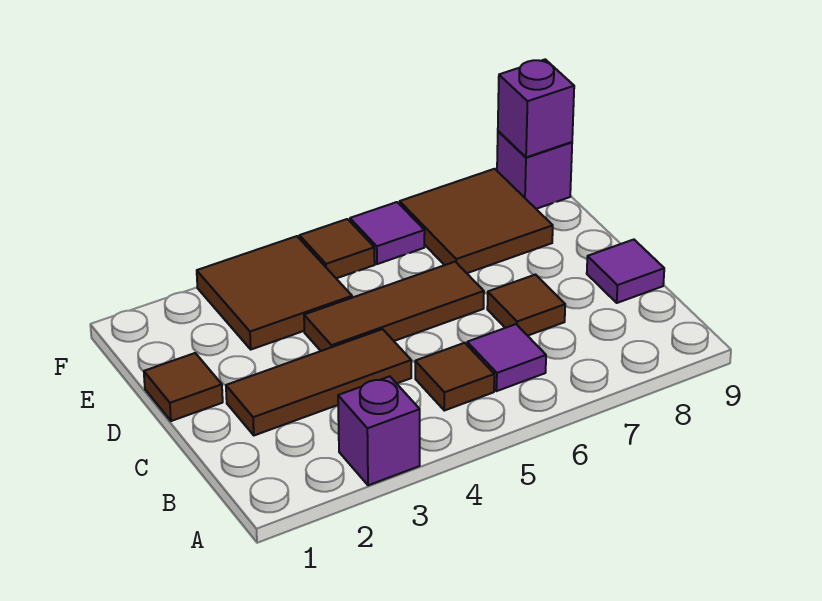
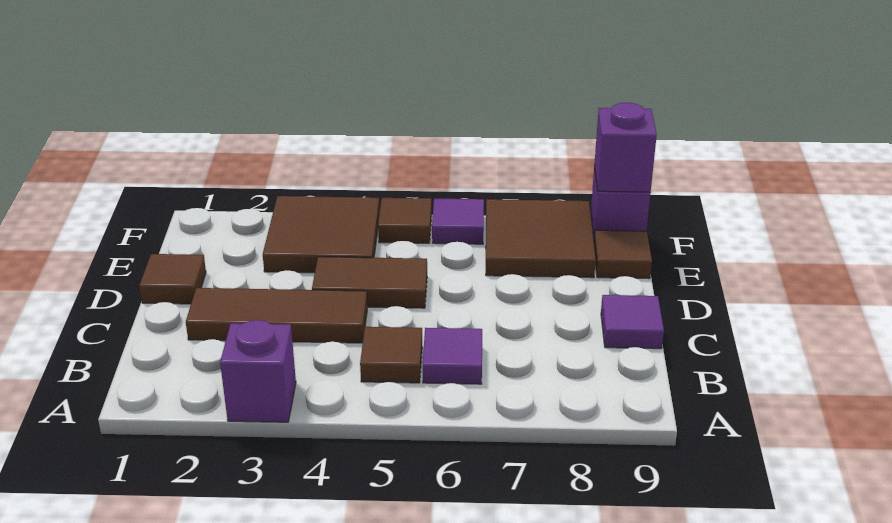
brown tile C7 level 1 -> brown tile E9 level 1
brown tile D4:D6 level 1 -> brown tile D4:D5 level 1

